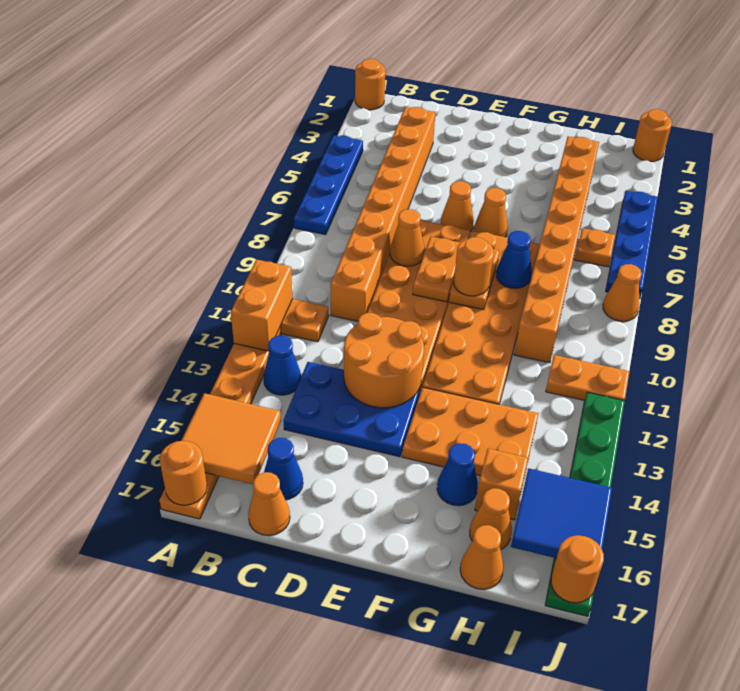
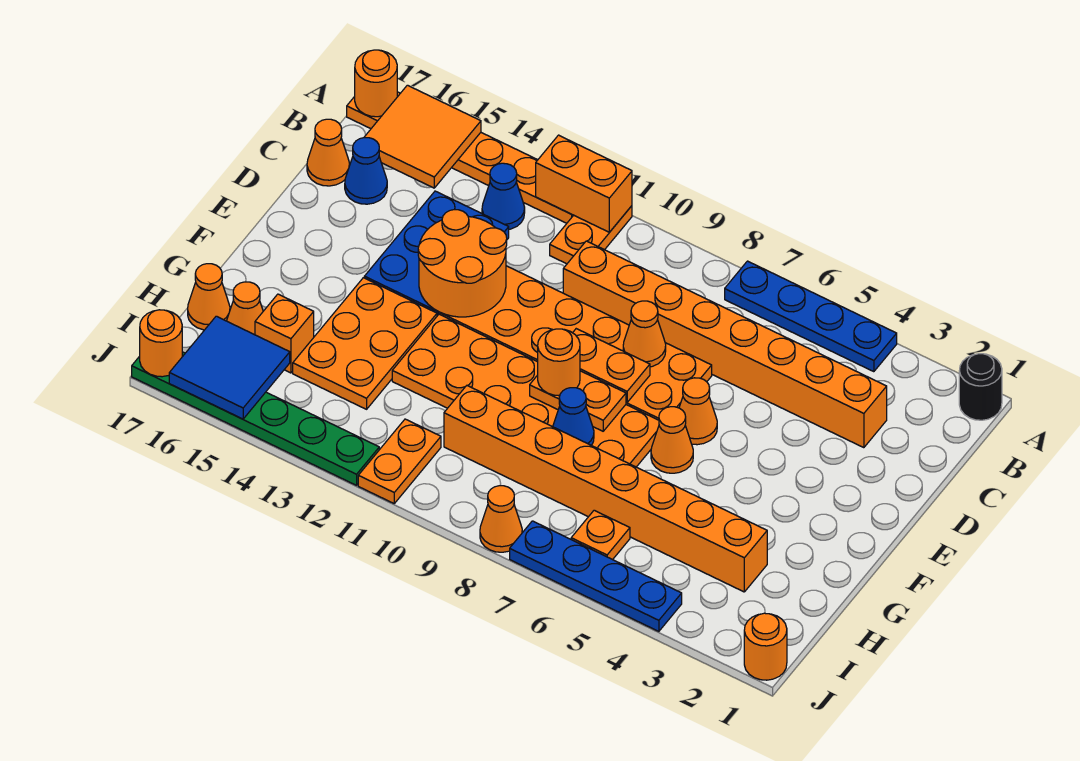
orange round brick A1 level 1 -> black round brick A1 level 1
blue cone G15 level 1 -> none

